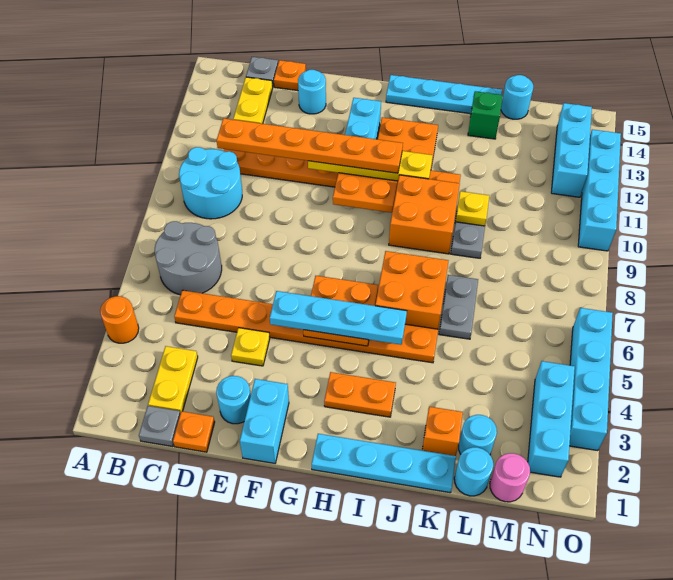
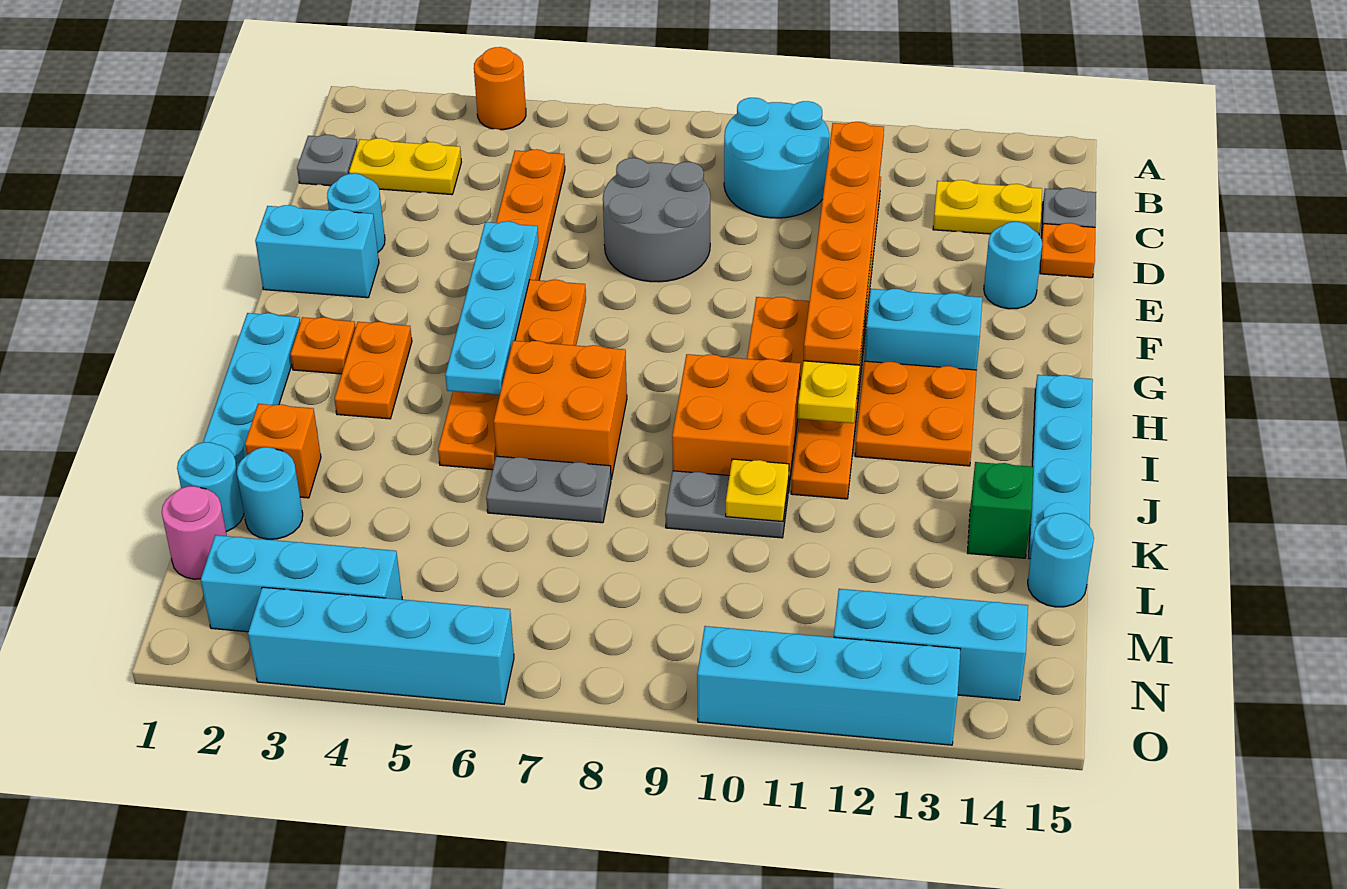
grey round brick B6:C7 level 1 -> grey round brick D7:E8 level 1
orange plate D1 level 1 -> orange plate H2 level 1
yellow plate E4 level 1 -> none

